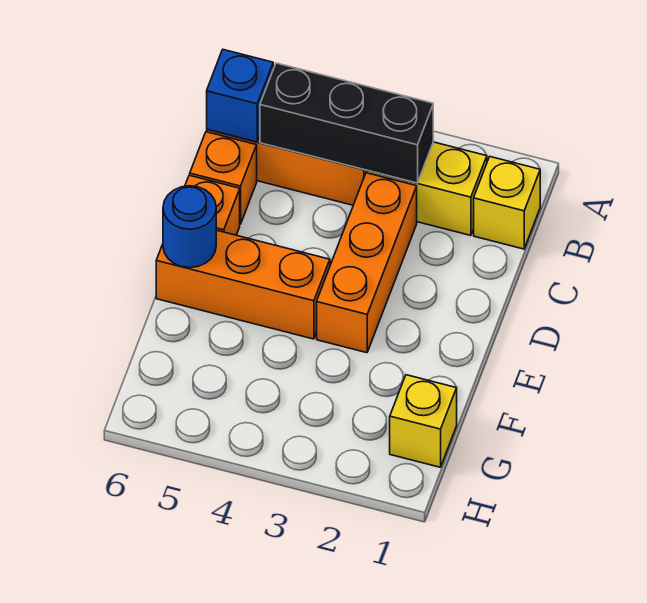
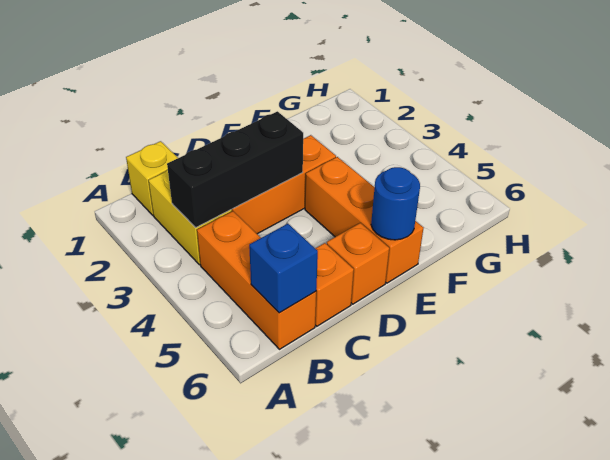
black brick B3:B5 level 2 -> black brick B3:D3 level 2
yellow brick G1 level 1 -> none

